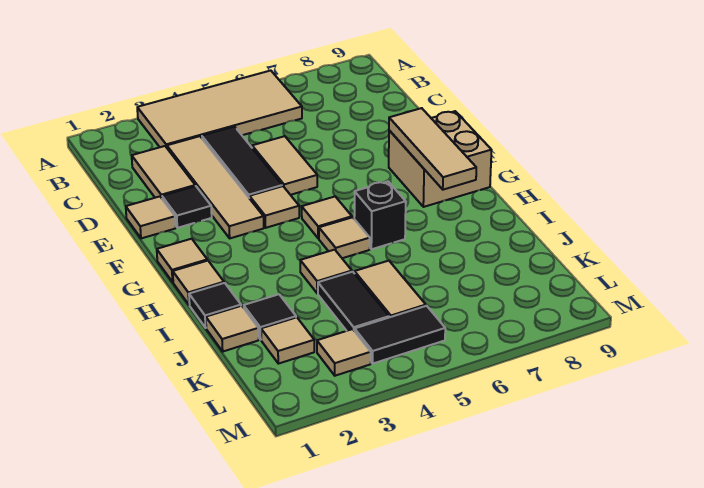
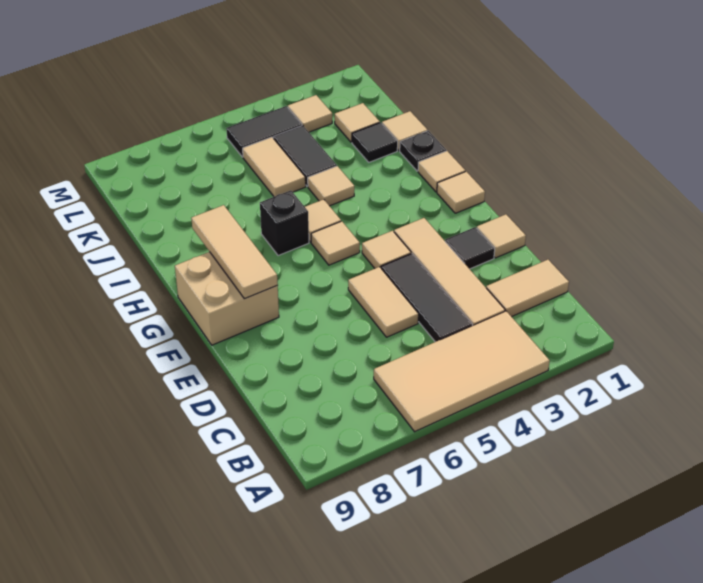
tan tile C2:D2 level 1 -> tan tile C1:C2 level 1
black tile I1 level 1 -> black plate I1 level 1

